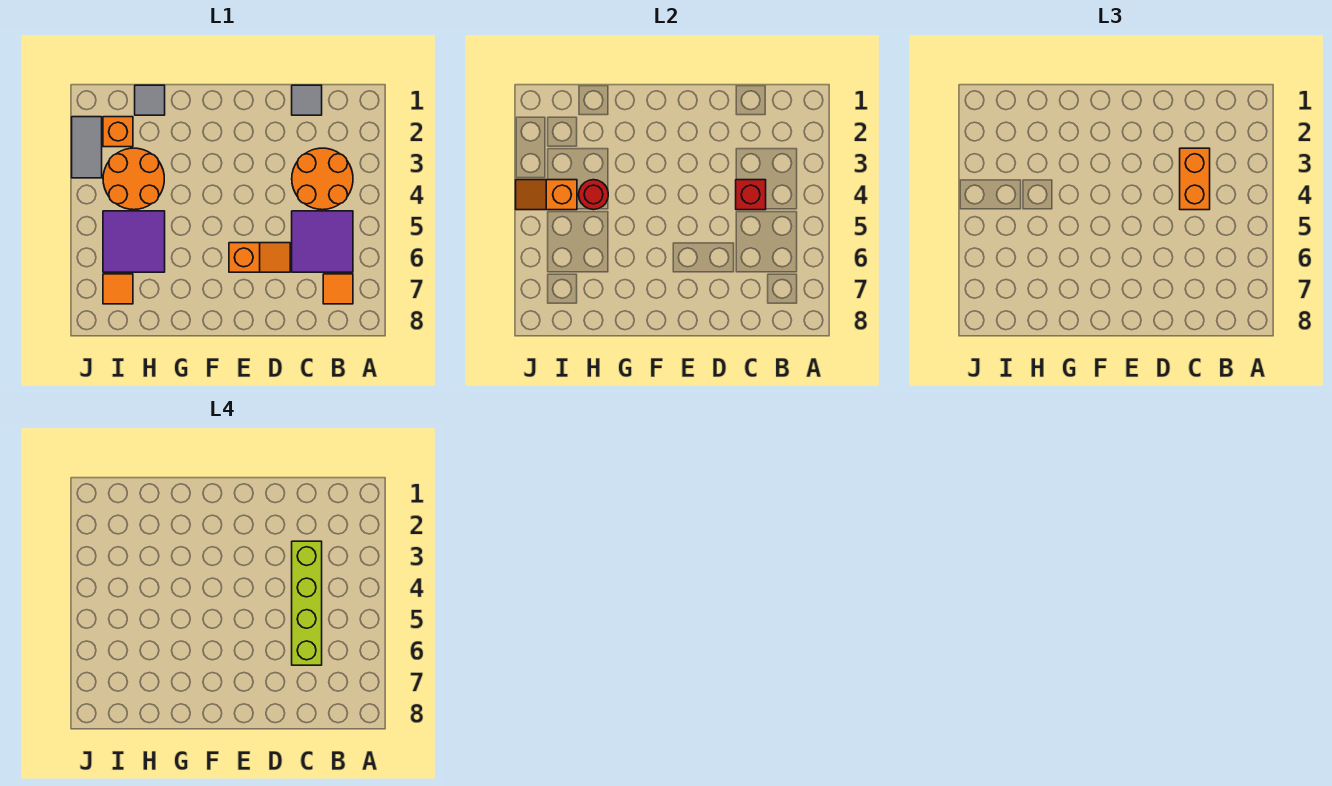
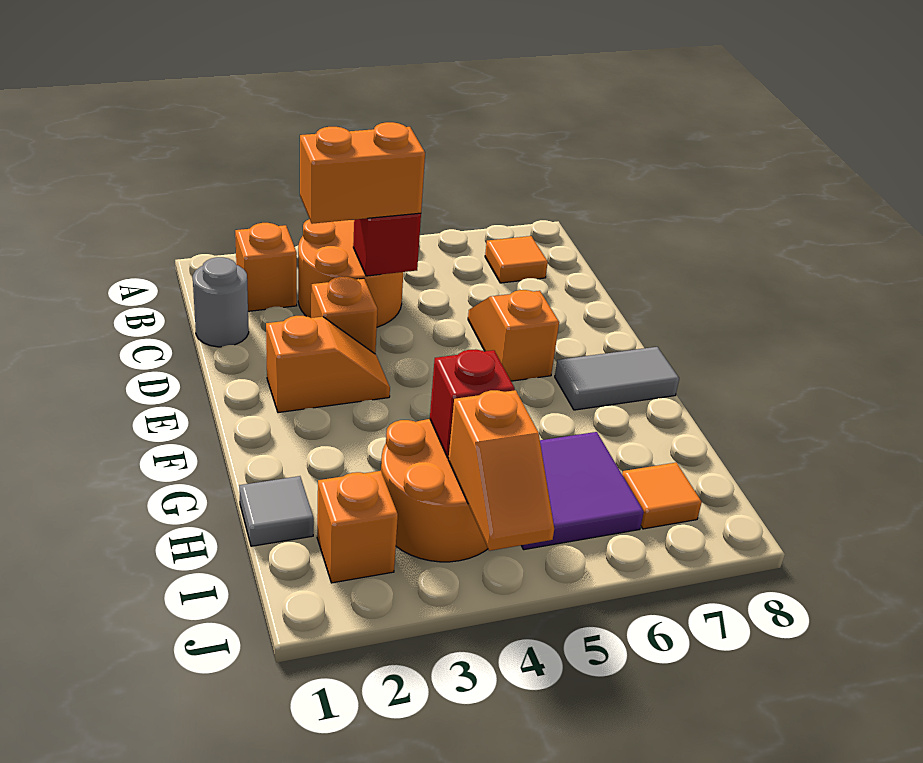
none -> orange brick B2 level 1
purple tile B5:C6 level 1 -> none
grey tile C1 level 1 -> grey round brick C1 level 1
lime brick C3:C6 level 4 -> none
none -> orange brick D3 level 1
none -> orange slope E2:E3 level 1 top 2
red round brick H4 level 2 -> red brick H4 level 2
grey tile J2:J3 level 1 -> grey tile F7:F8 level 1

